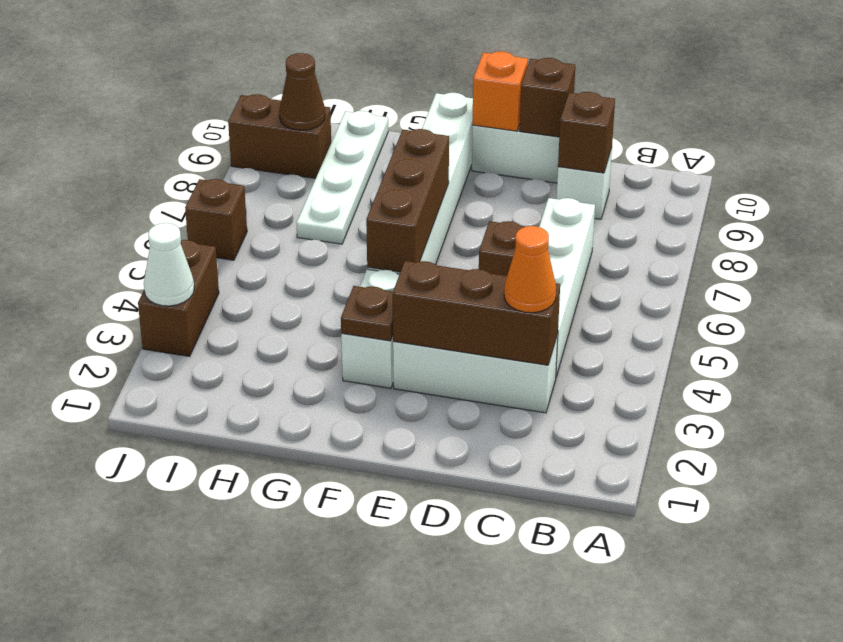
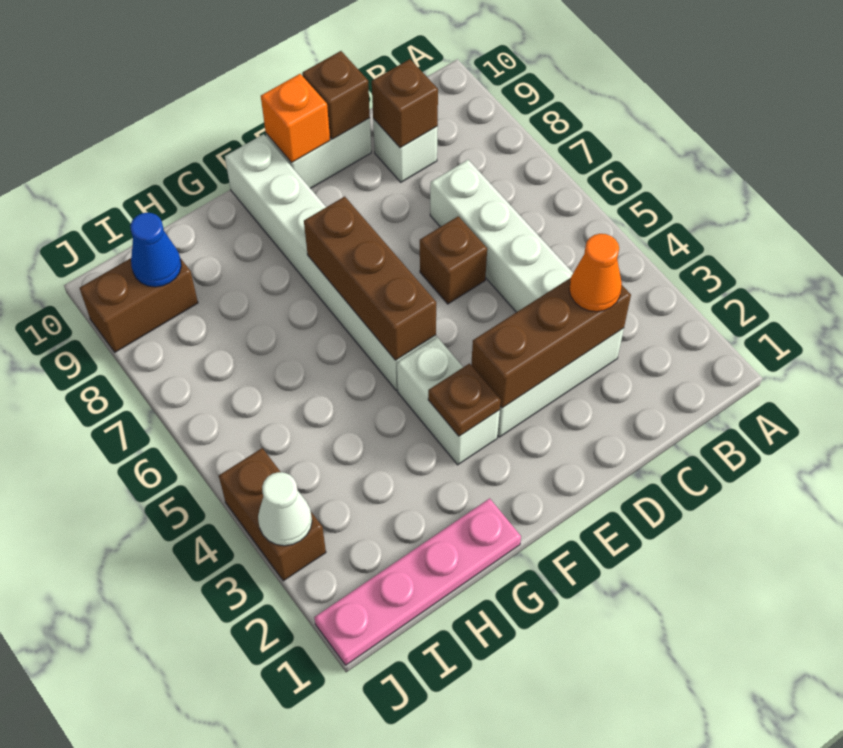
none -> pink plate G1:J1 level 1
white plate H7:H10 level 1 -> none
brown cone I9 level 2 -> blue cone I9 level 2
brown brick J6 level 1 -> none

